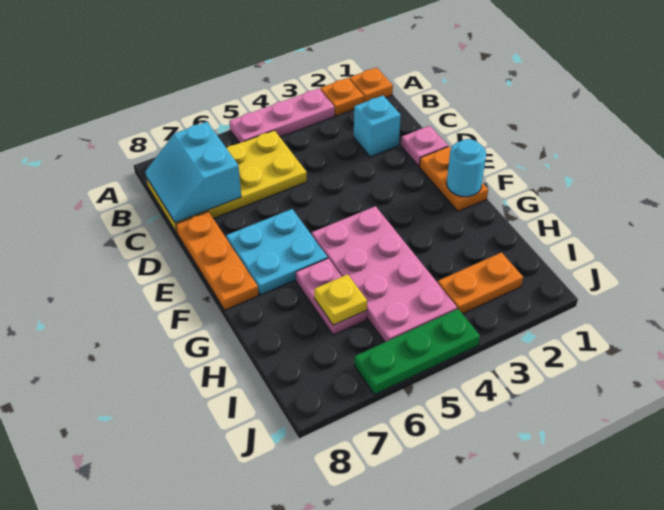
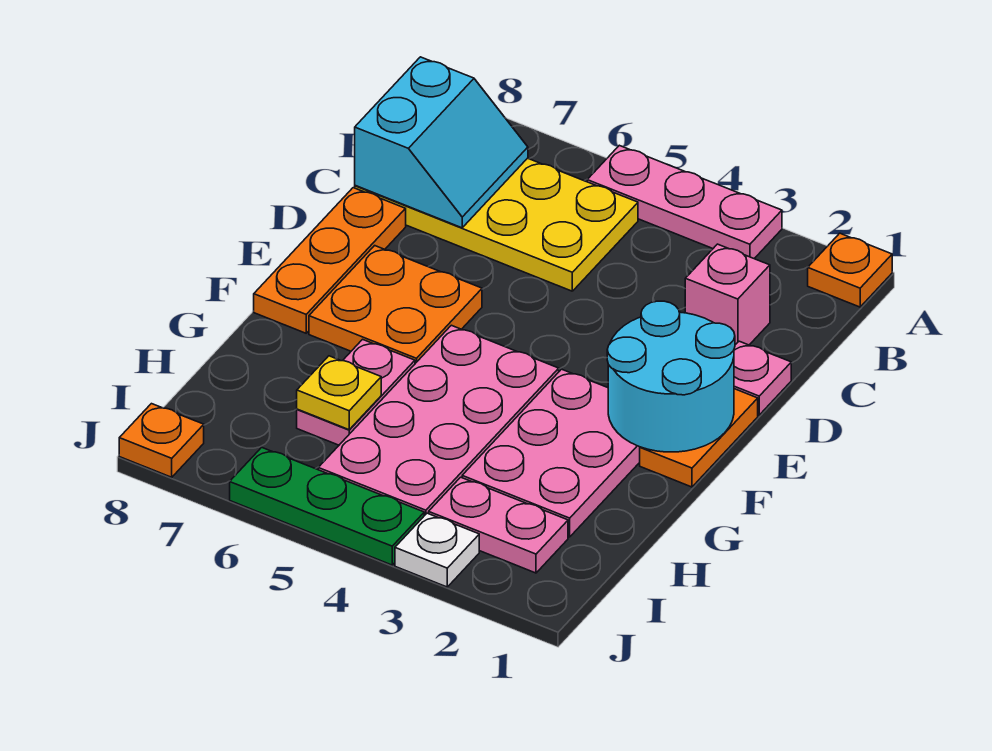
orange plate A2 level 1 -> orange plate J8 level 1
cyan slope B7:C8 level 2 top 7 -> cyan slope B7:C8 level 2 top 8
cyan brick C2 level 1 -> pink brick C2 level 1
cyan plate E6:F7 level 1 -> orange plate E6:F7 level 1
cyan round brick F1 level 2 -> cyan round brick E1:F2 level 2
none -> pink plate F2:H3 level 1
orange plate I2:I3 level 1 -> pink plate I2:I3 level 1
none -> white plate J3 level 1

